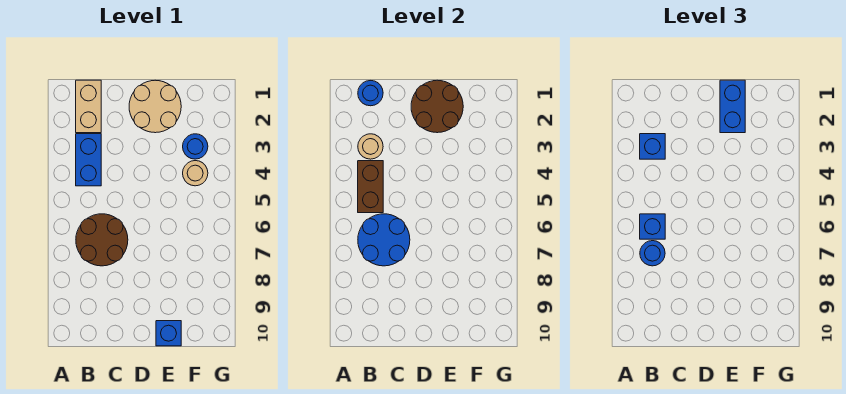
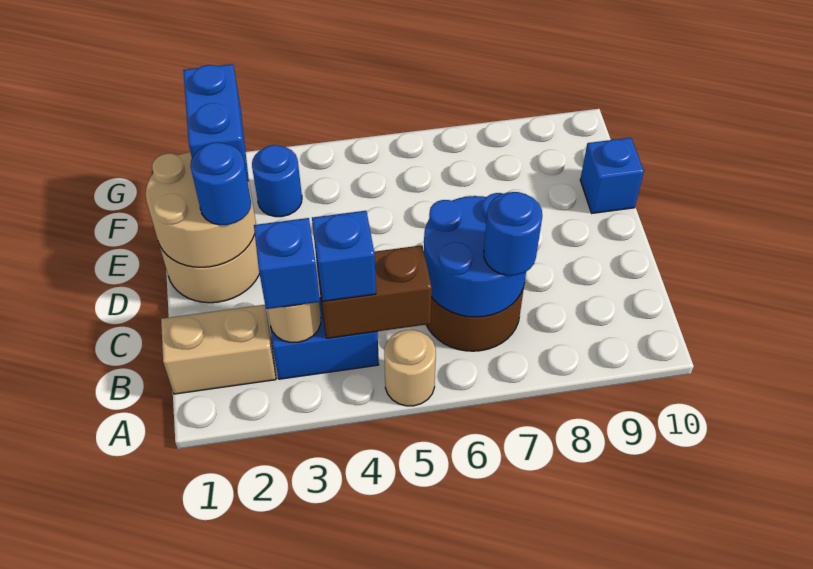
blue round brick B1 level 2 -> blue round brick D2 level 3
blue brick B6 level 3 -> blue brick B4 level 3
brown round brick D1:E2 level 2 -> tan round brick D1:E2 level 2
blue brick E1:E2 level 3 -> blue brick E2:F2 level 3
tan round brick F4 level 1 -> tan round brick A5 level 1

